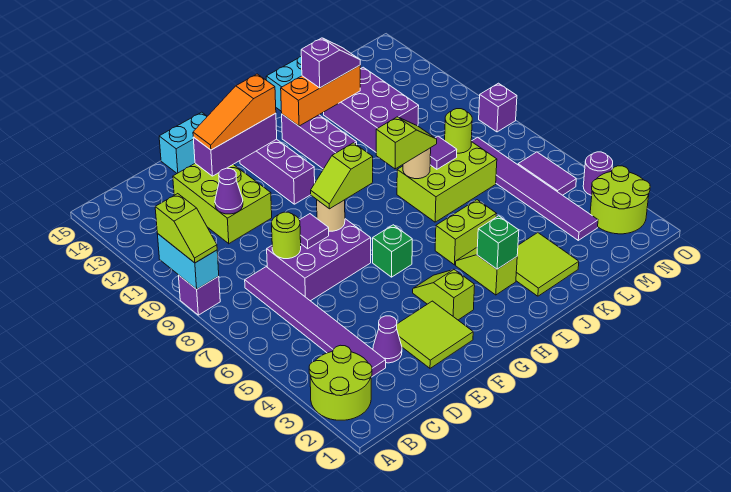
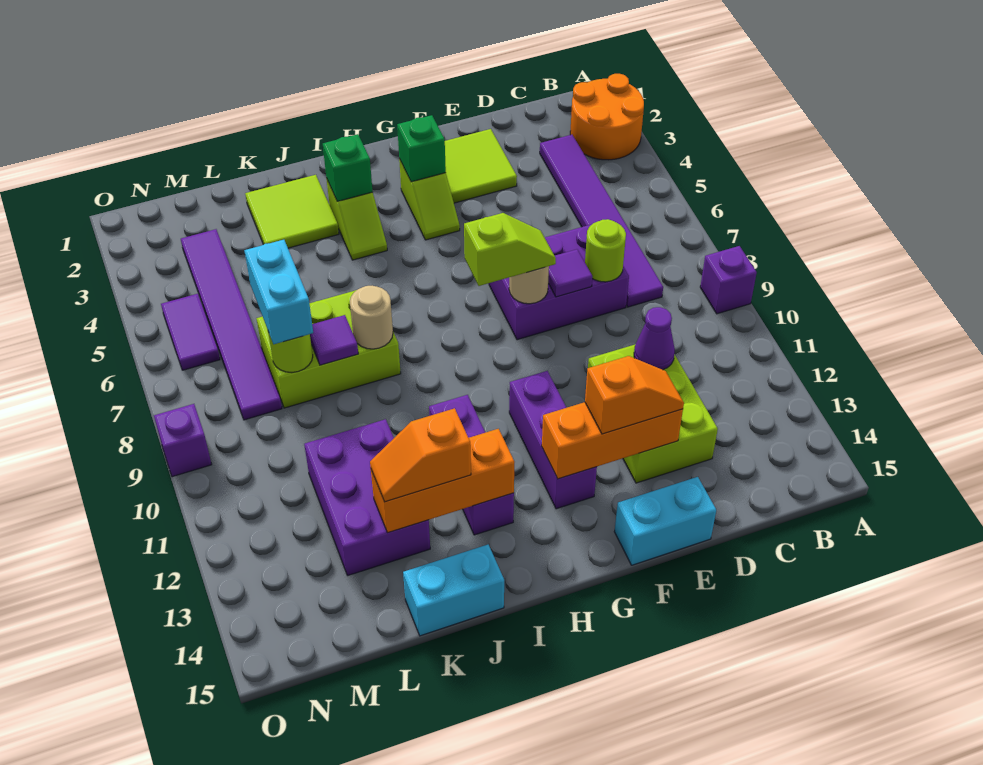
lime round brick A2:B3 level 1 -> orange round brick A2:B3 level 1
cyan brick A9:A10 level 2 -> cyan brick L7:L8 level 3
lime slope A9:A10 level 3 top 10 -> none
purple cone D3 level 1 -> none
purple brick E13:G13 level 2 -> orange brick E13:G13 level 2
orange slope E13:G13 level 3 top G -> orange slope E13:F13 level 3 top F
green brick G6 level 1 -> green brick G3 level 2
lime brick I5:J5 level 1 -> none
lime slope I8:J8 level 3 top I -> none
purple slope J13:K13 level 3 top J -> orange slope J13:K13 level 3 top J
lime round brick N2:O3 level 1 -> none
purple round brick O4 level 1 -> none

